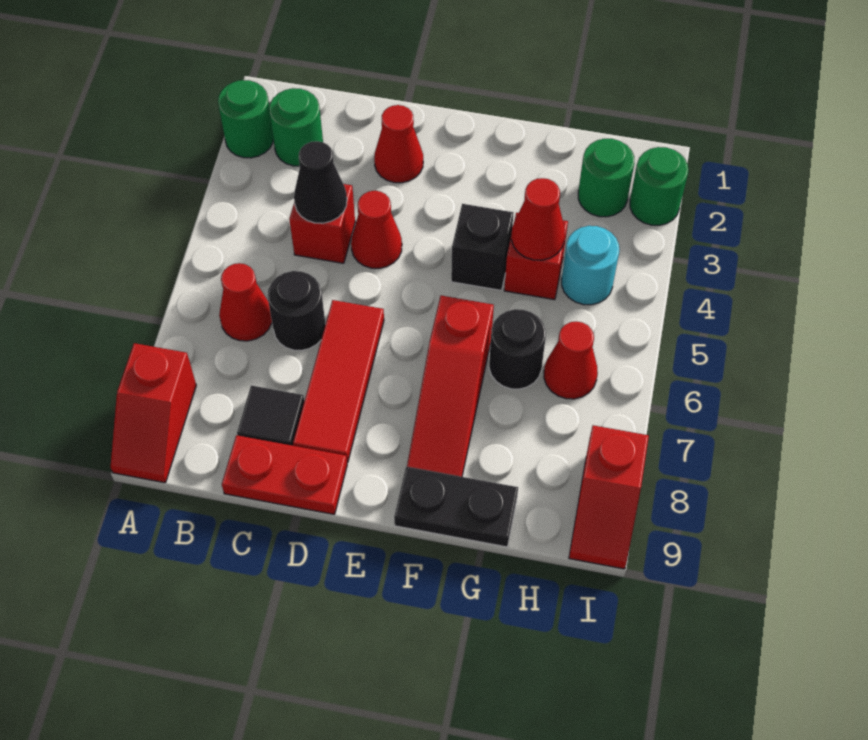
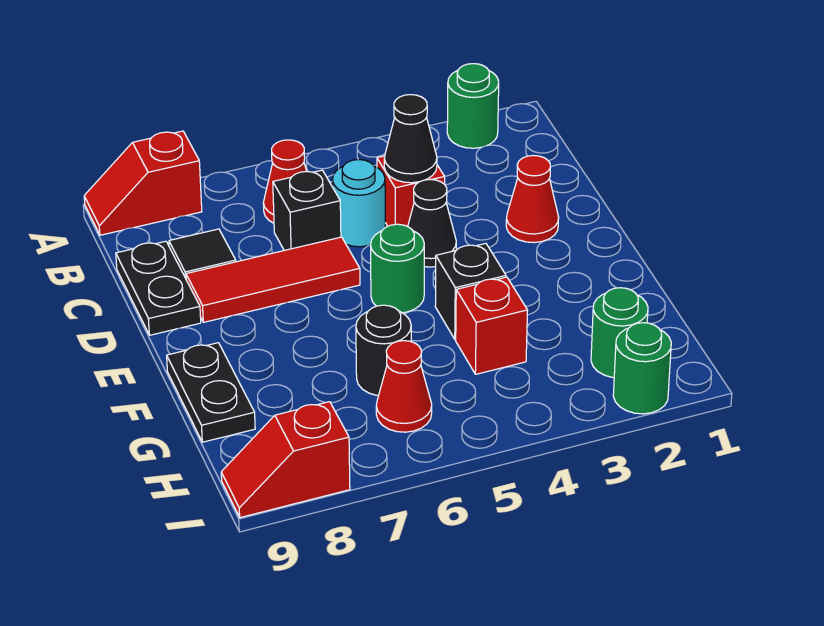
green round brick B2 level 1 -> green round brick E5 level 1
black round brick C6 level 1 -> black brick C6 level 1
red plate C9:D9 level 1 -> black plate C9:D9 level 1
red cone D4 level 1 -> black cone D4 level 1
red slope F6:F8 level 1 top 6 -> none
red cone G4 level 2 -> none
cyan round brick H4 level 1 -> cyan round brick C5 level 1

